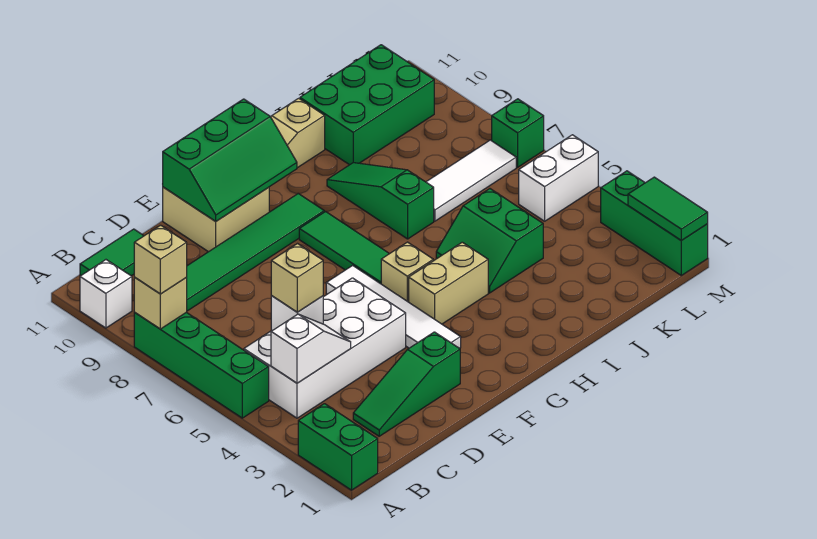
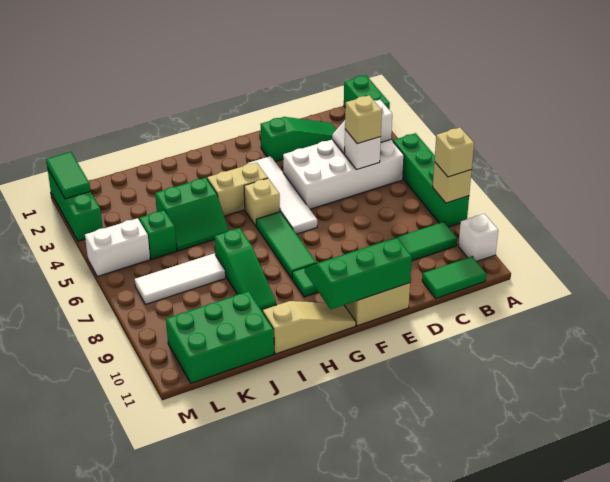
green slope I4:J5 level 1 top J -> green slope I4:J5 level 1 top 4
green brick M7 level 1 -> green brick K5 level 1

